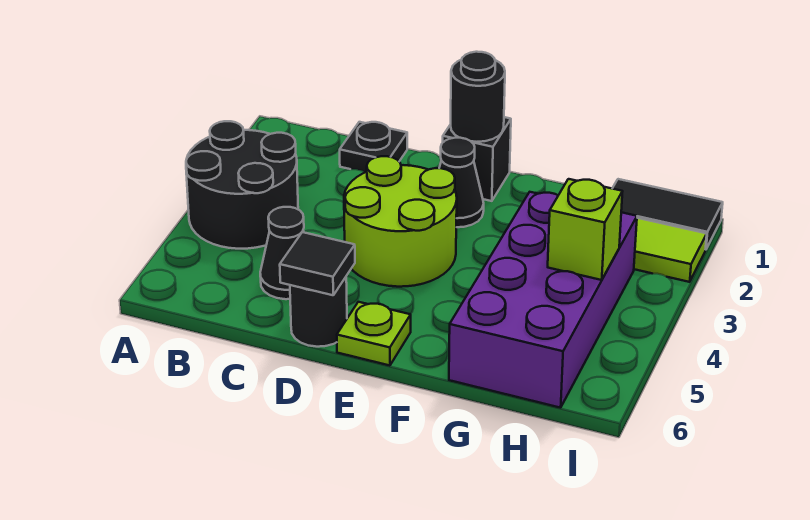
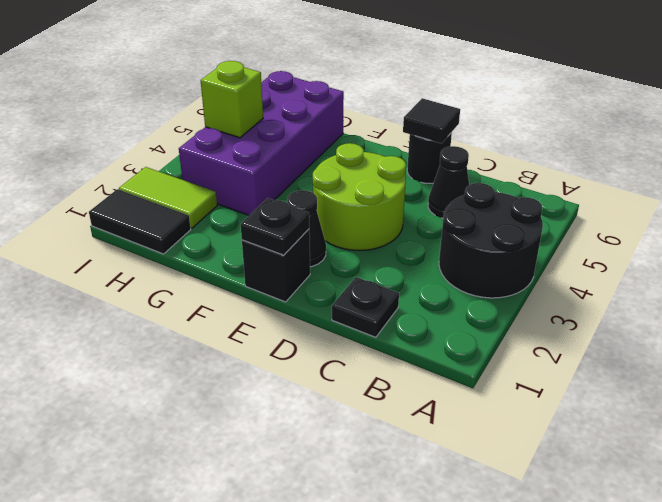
black round brick E1 level 2 -> black plate E1 level 2
lime plate E6 level 1 -> none

